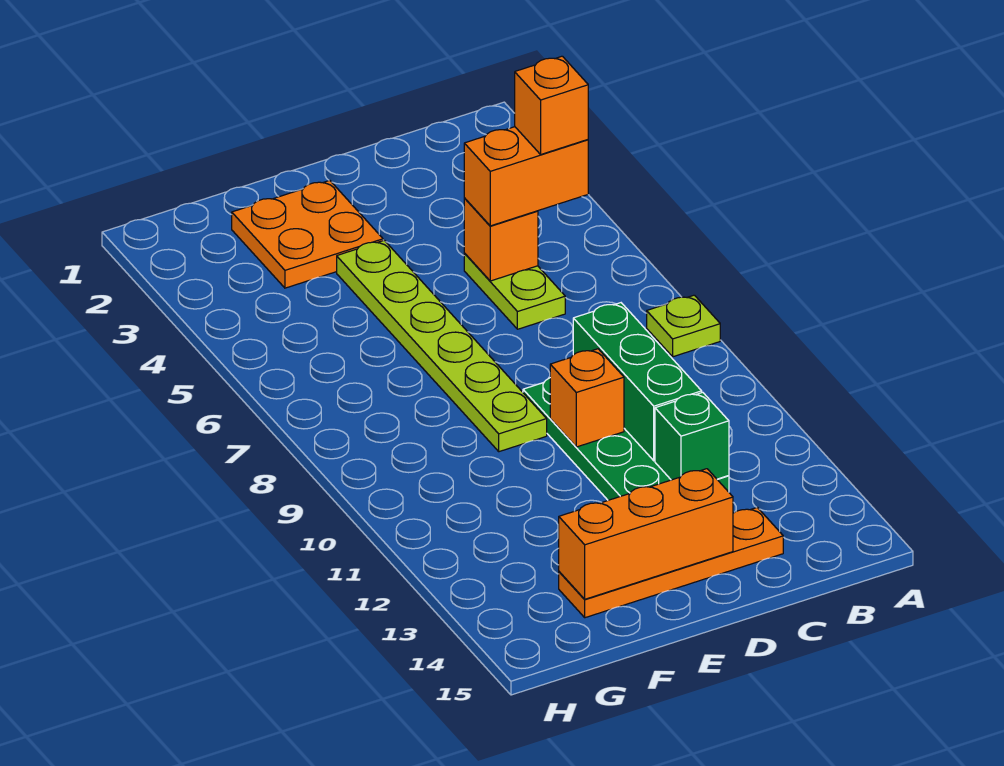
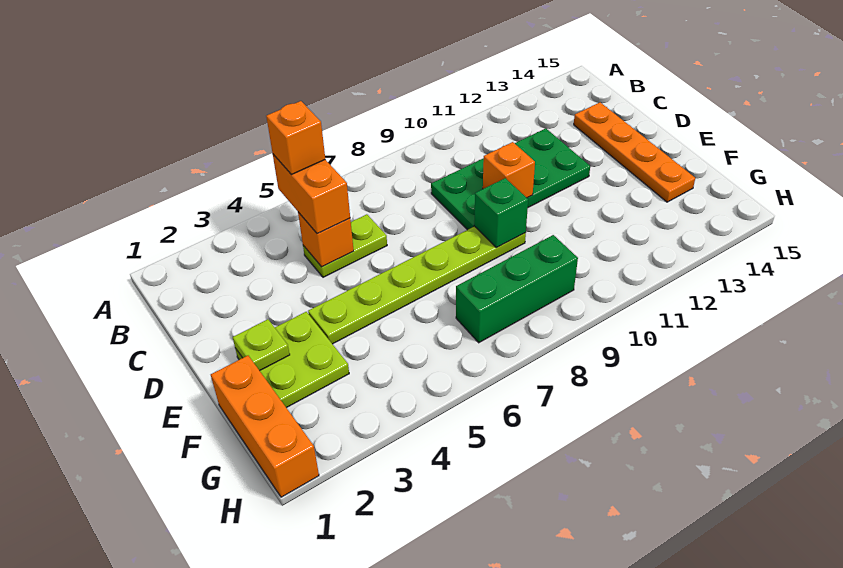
lime plate A8 level 1 -> lime plate E2 level 2
green brick C9:C11 level 2 -> green brick G7:G9 level 1
green brick C12 level 2 -> green brick E9 level 2
orange brick D14:F14 level 2 -> orange brick F1:H1 level 1
orange plate E2:F3 level 1 -> lime plate E2:F3 level 1

